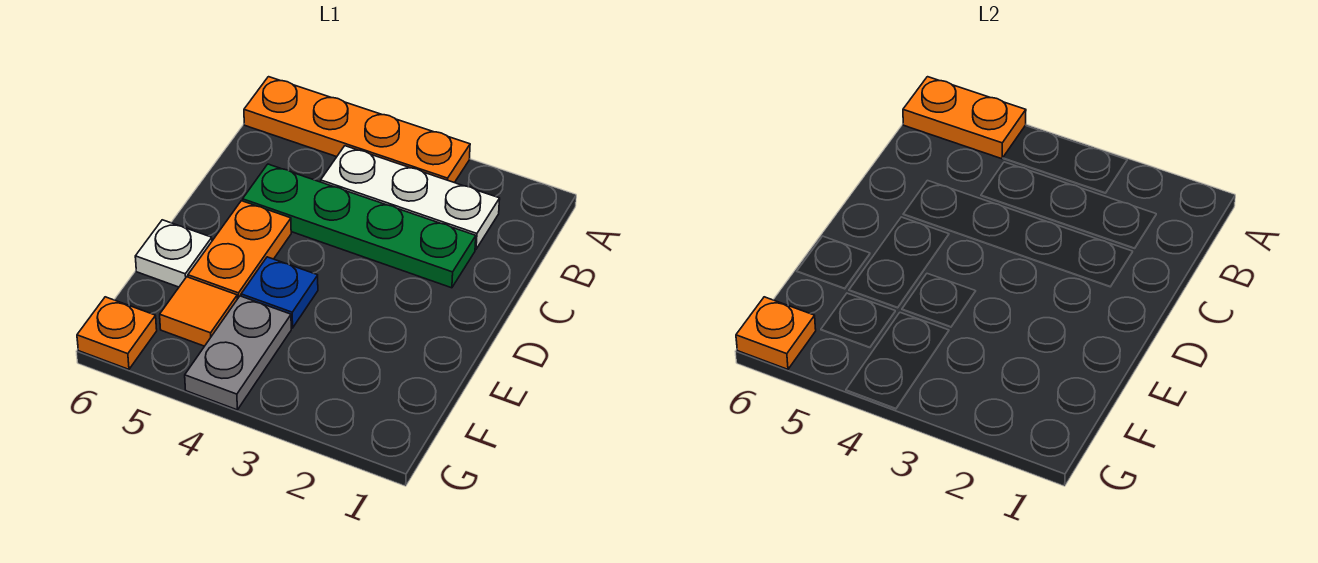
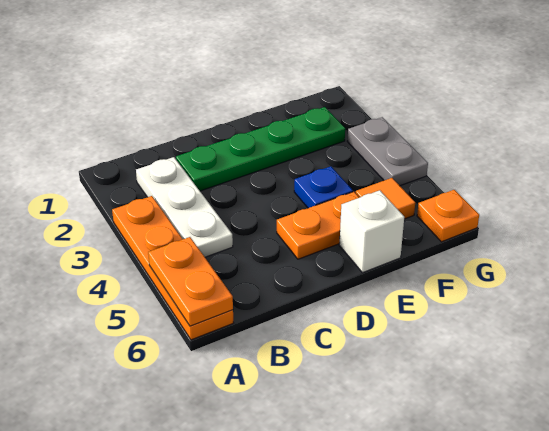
green plate C2:C5 level 1 -> green plate C2:F2 level 1
white plate E6 level 1 -> white brick E6 level 1
grey plate F4:G4 level 1 -> grey plate G3:G4 level 1
orange plate G6 level 2 -> none

